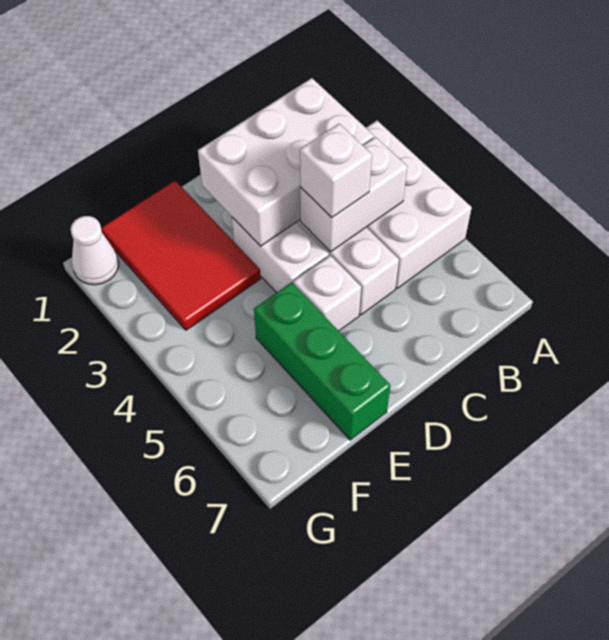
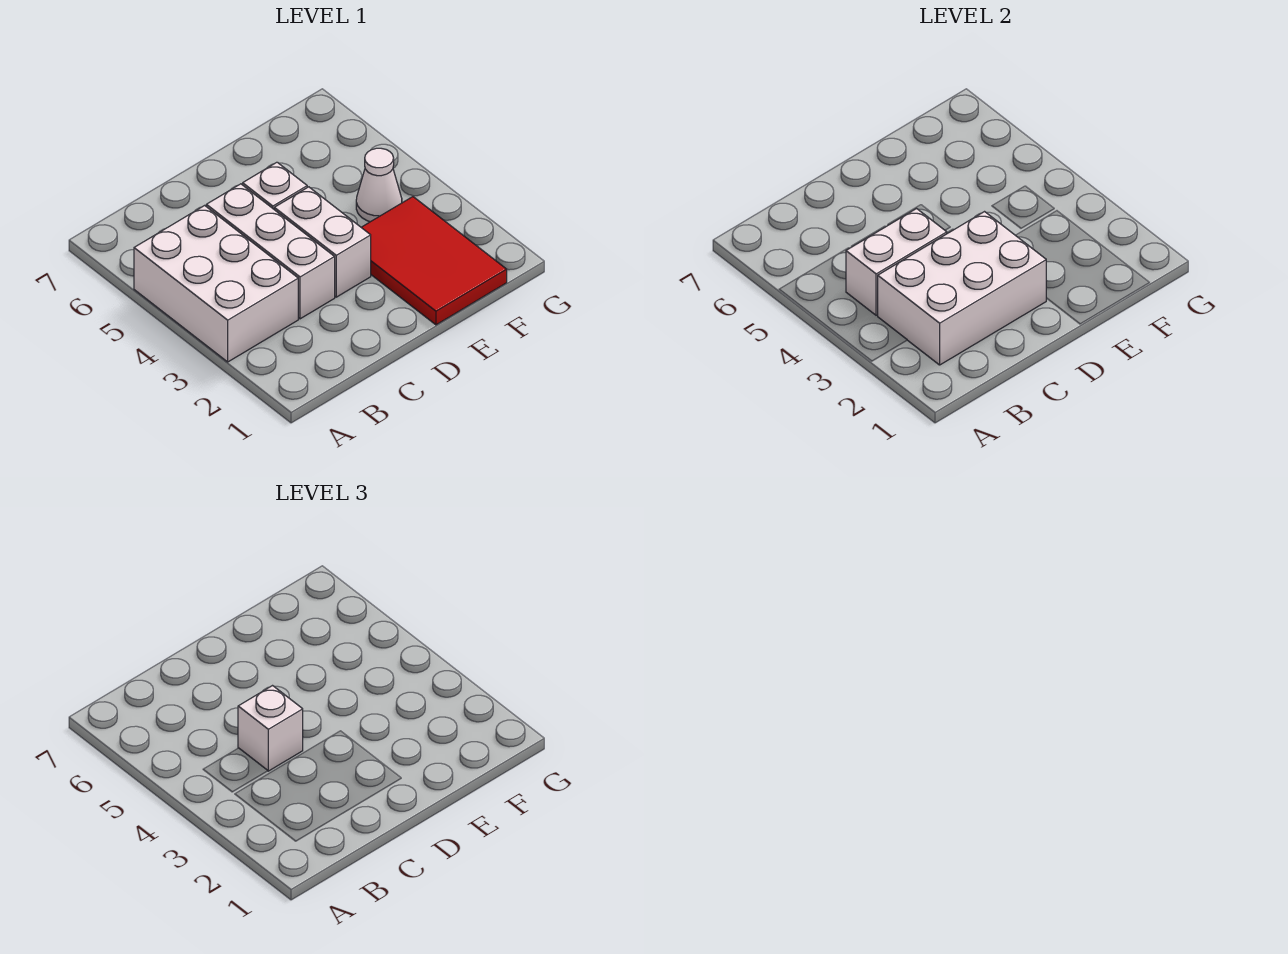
green brick E5:E7 level 1 -> none
white cone G1 level 1 -> white cone F4 level 1

